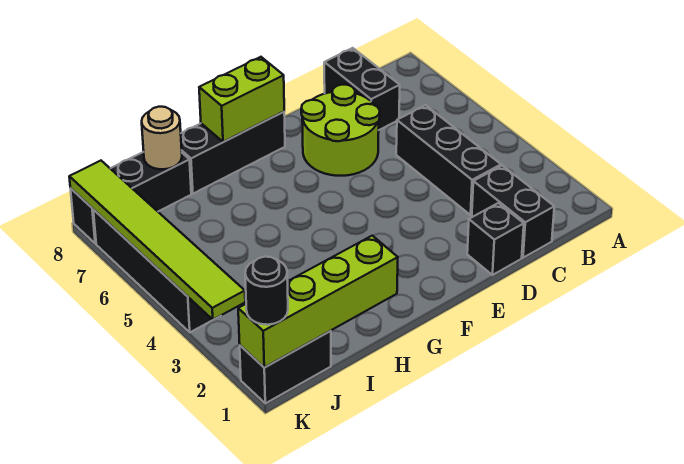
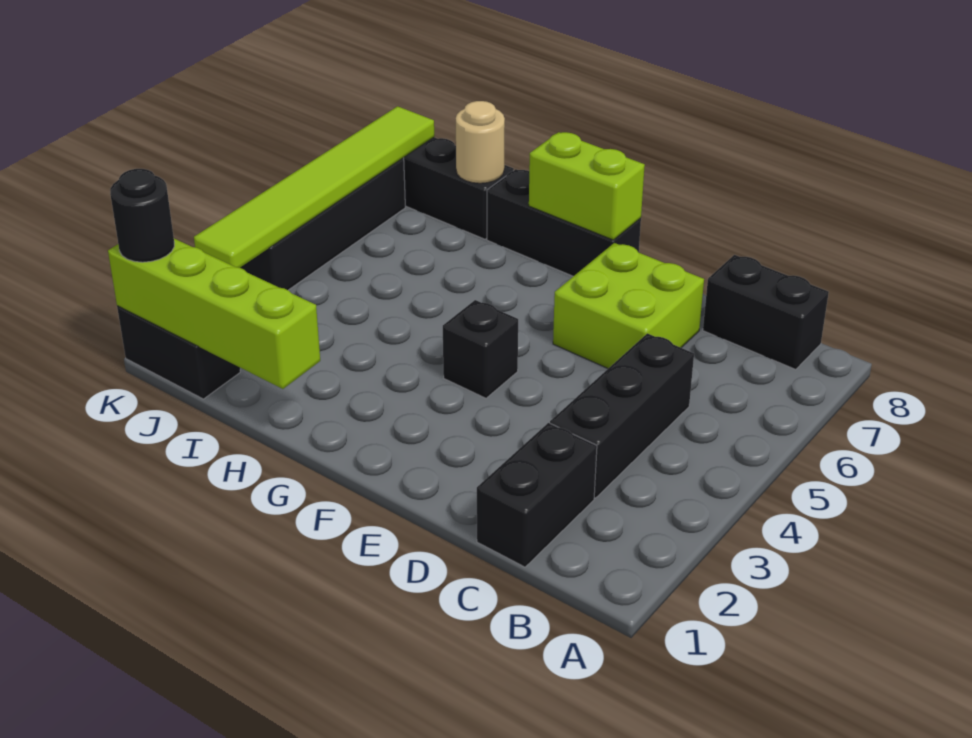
black brick C7:C8 level 1 -> black brick B8:C8 level 1
black brick D1 level 1 -> black brick F4 level 1
lime round brick D6:E7 level 1 -> lime brick D6:E7 level 1

